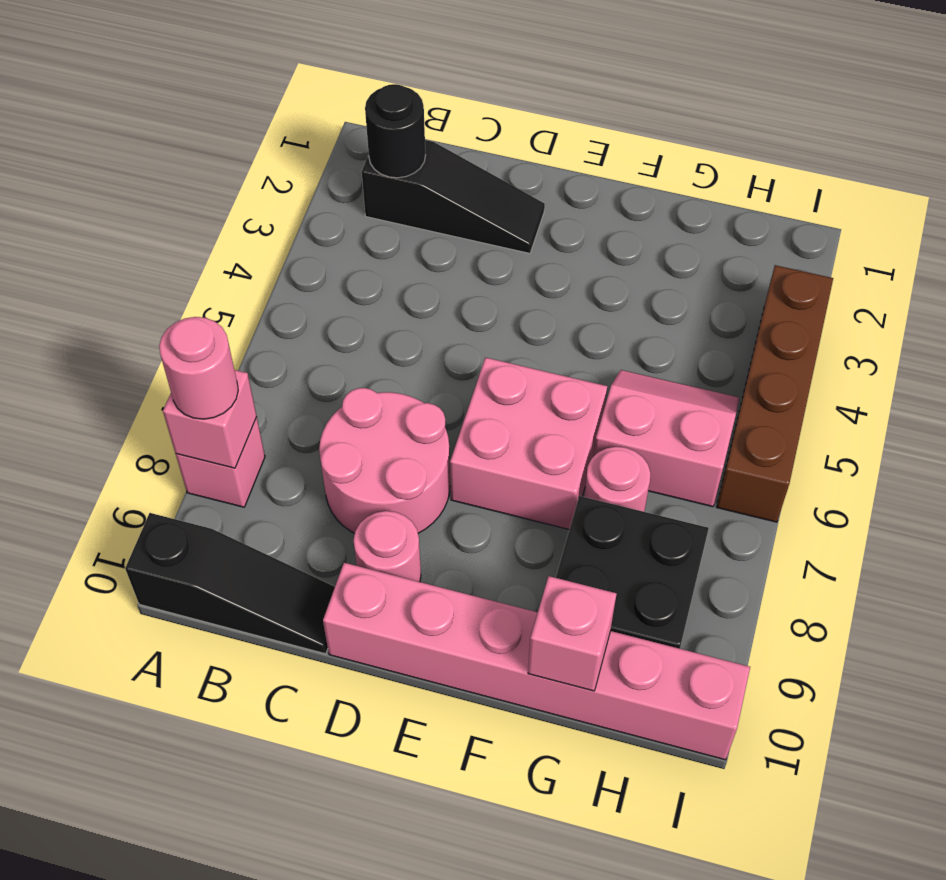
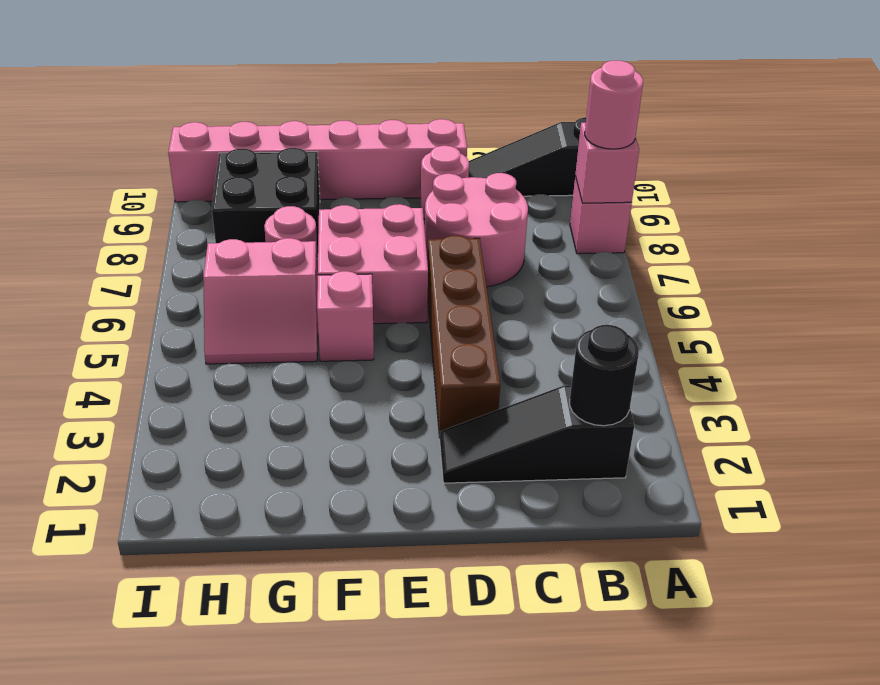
pink brick G10 level 2 -> pink brick F5 level 1
brown brick I3:I6 level 1 -> brown brick D3:D6 level 1

